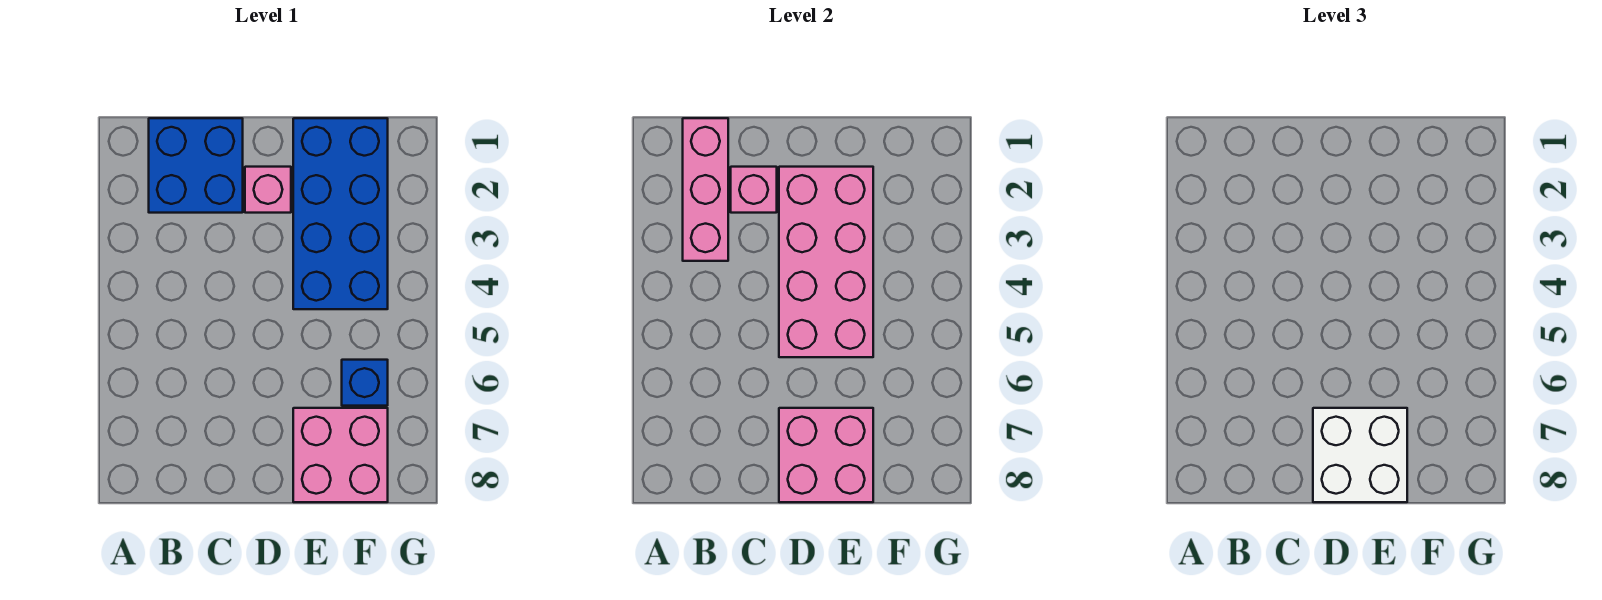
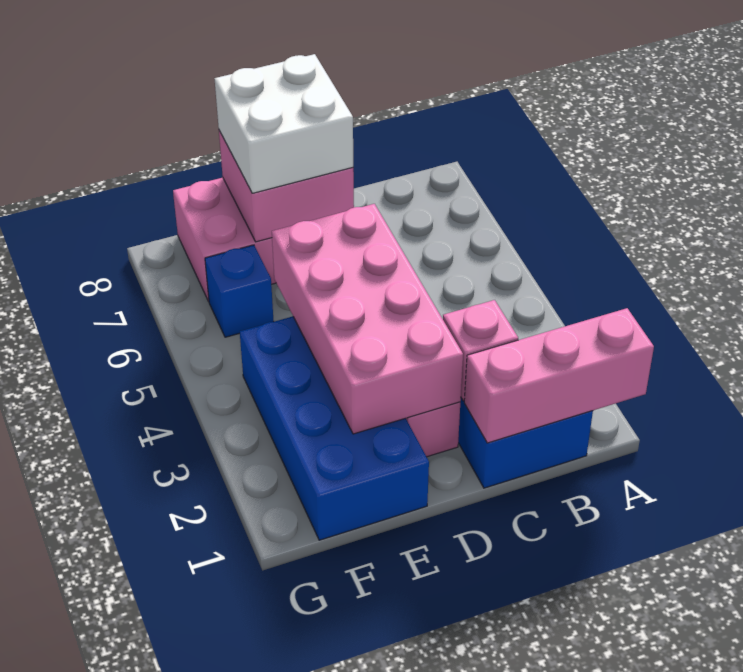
pink brick B1:B3 level 2 -> pink brick A1:C1 level 2

